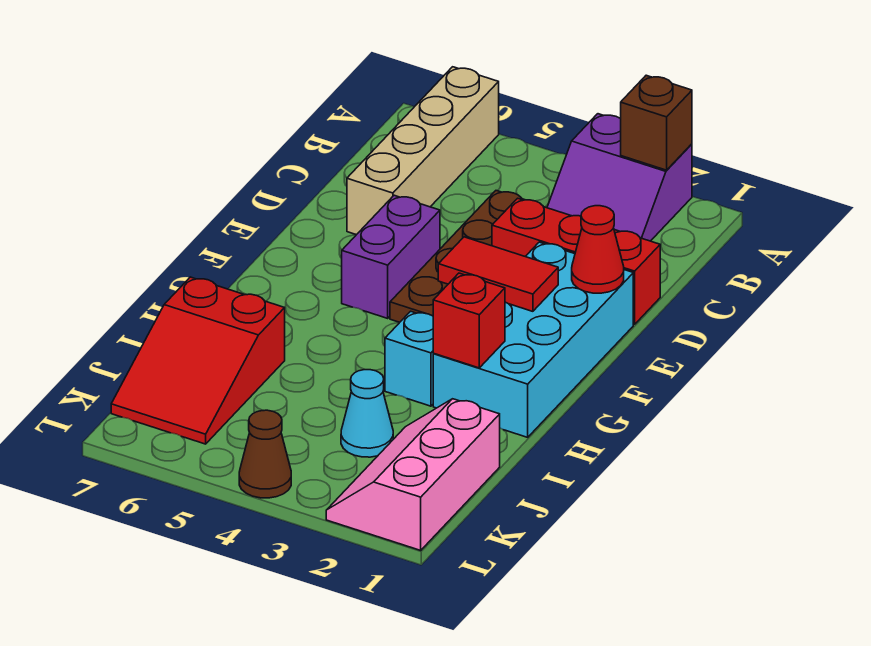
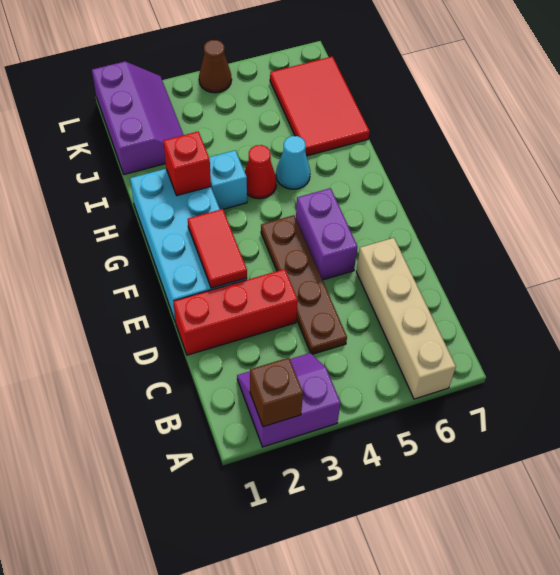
red cone E1 level 2 -> red cone H4 level 1
red tile F2:F3 level 2 -> red tile E2:F2 level 2
red slope I6:K7 level 1 top I -> red tile I6:K7 level 1
pink slope J1:L2 level 1 top 1 -> purple slope J1:L2 level 1 top 1
cyan cone J3 level 1 -> cyan cone H5 level 1

